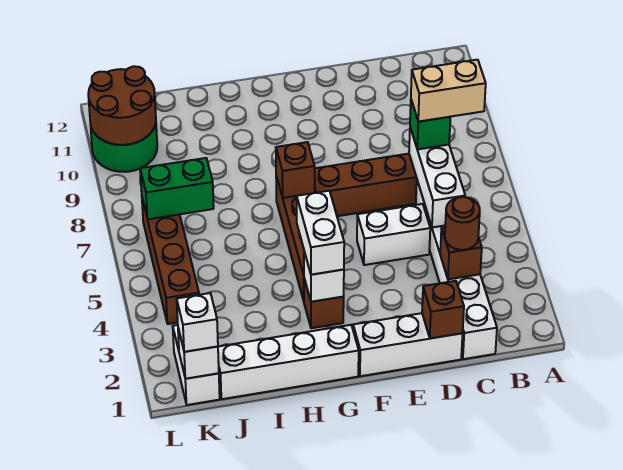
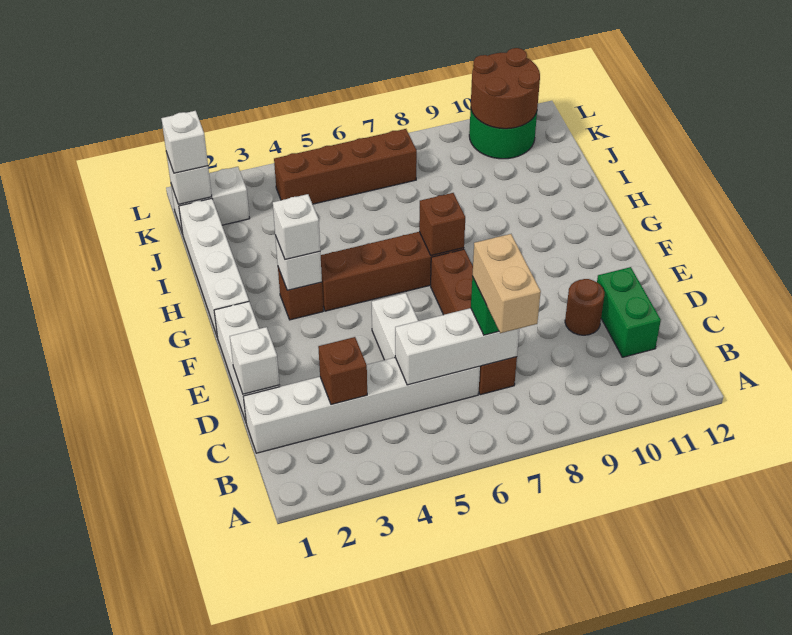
brown round brick C3 level 3 -> brown round brick D10 level 1
brown brick D1 level 2 -> white brick D1 level 2
white brick G3:G4 level 3 -> white brick G3 level 3
green brick J7:K7 level 2 -> green brick C11:D11 level 1

